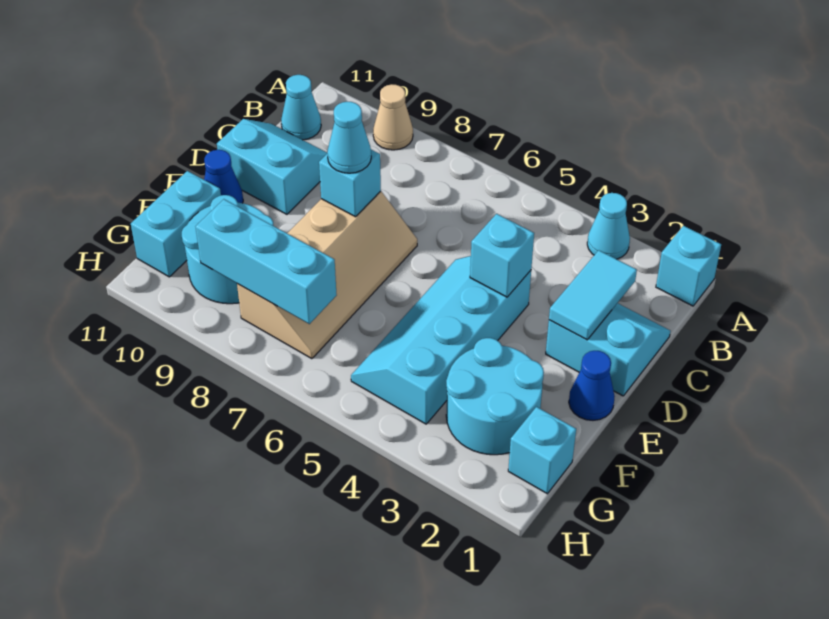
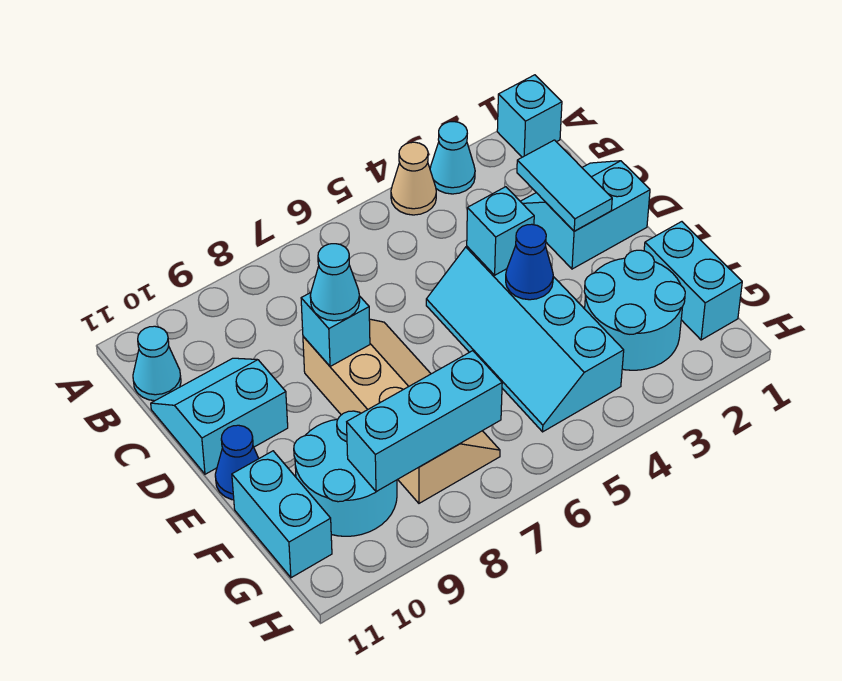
tan cone A9 level 1 -> tan cone A4 level 1
blue cone E1 level 1 -> blue cone E4 level 2
cyan brick G1 level 1 -> cyan brick F1:G1 level 1

